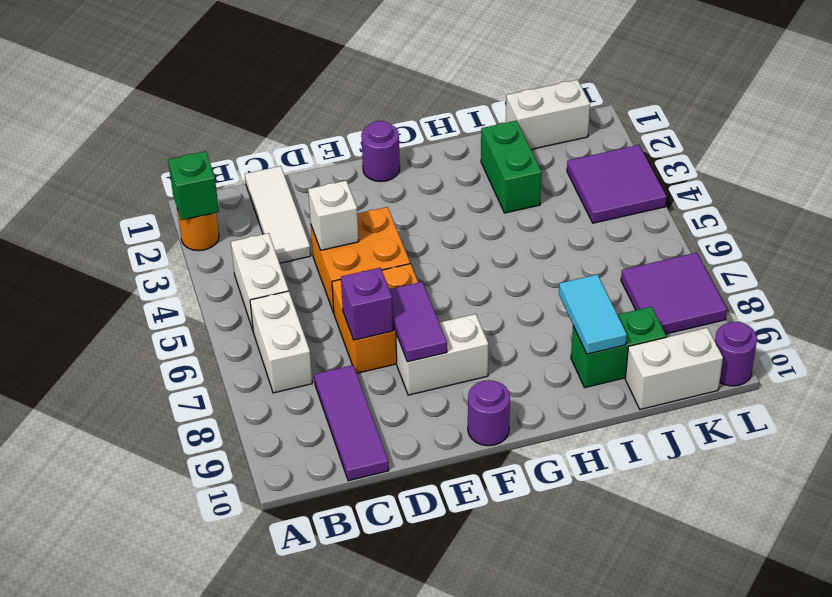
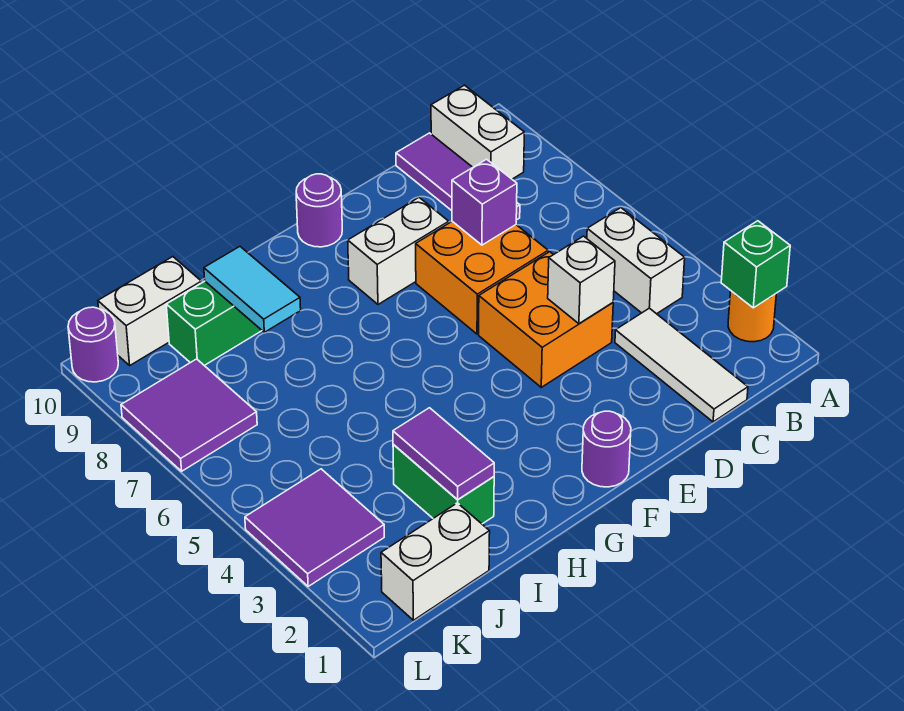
white brick B6:B7 level 1 -> white brick B9:B10 level 1
purple tile E7:E8 level 2 -> purple tile I2:I3 level 2

